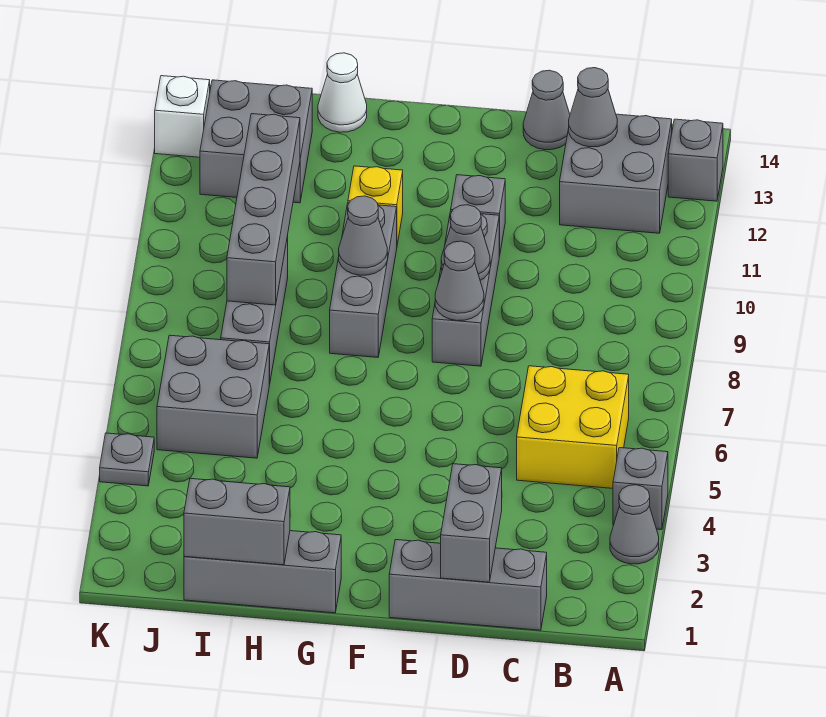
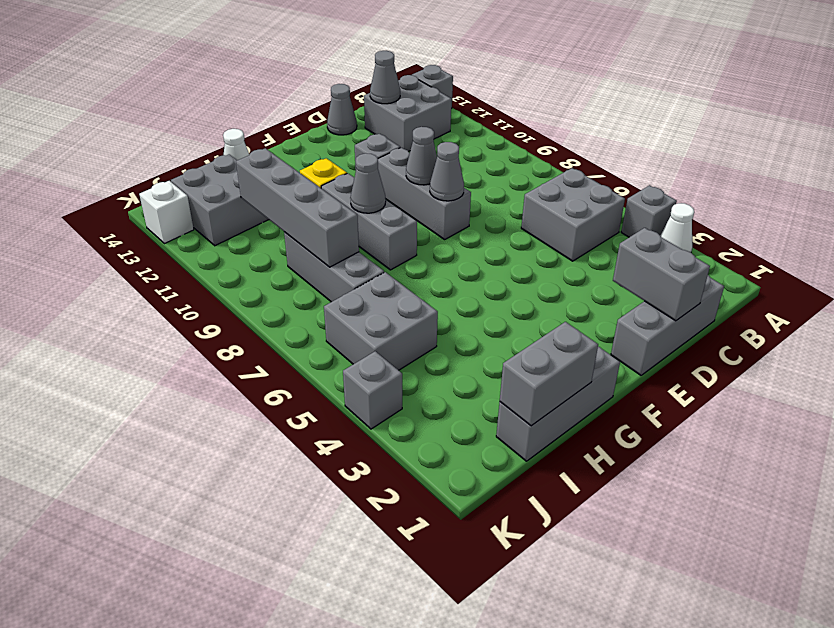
grey cone A3 level 1 -> white cone A3 level 1
yellow brick B5:C6 level 1 -> grey brick B5:C6 level 1
grey plate K4 level 1 -> grey brick K4 level 1

